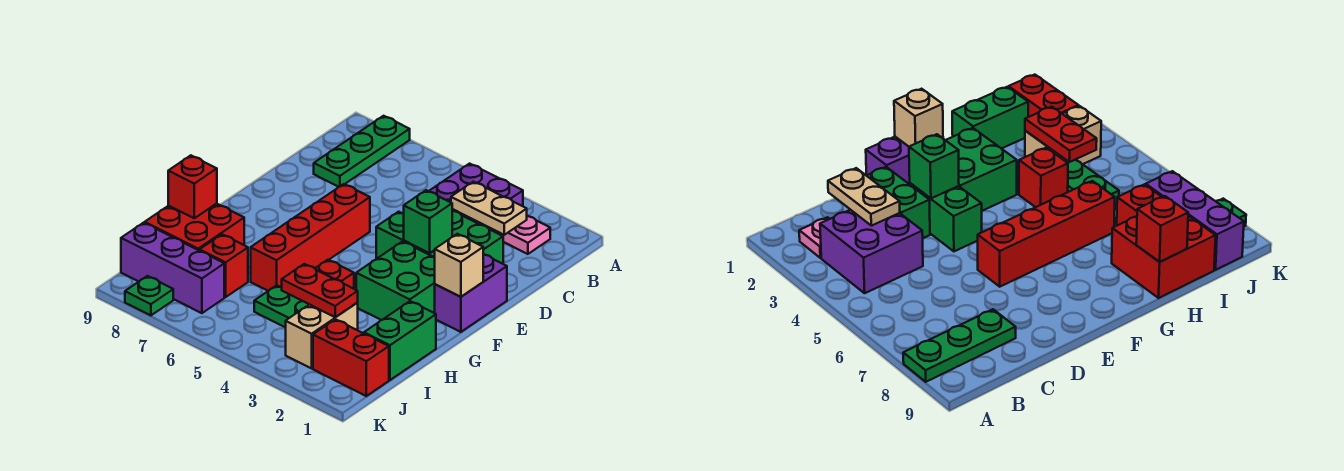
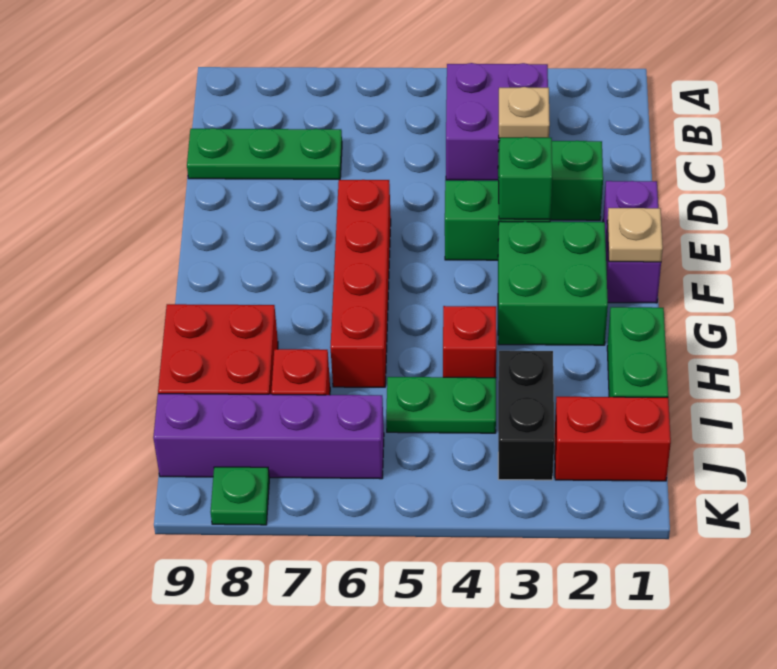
green plate A8:C8 level 1 -> green plate C7:C9 level 1
pink plate B2 level 1 -> none
tan plate C2:C3 level 2 -> tan plate C3 level 2
tan brick F1 level 2 -> tan plate F1 level 2
red brick H9 level 2 -> none
tan brick I3:J3 level 1 -> black brick I3:J3 level 1
red plate I3:I4 level 2 -> none
purple brick J7:J9 level 1 -> purple brick J6:J9 level 1

